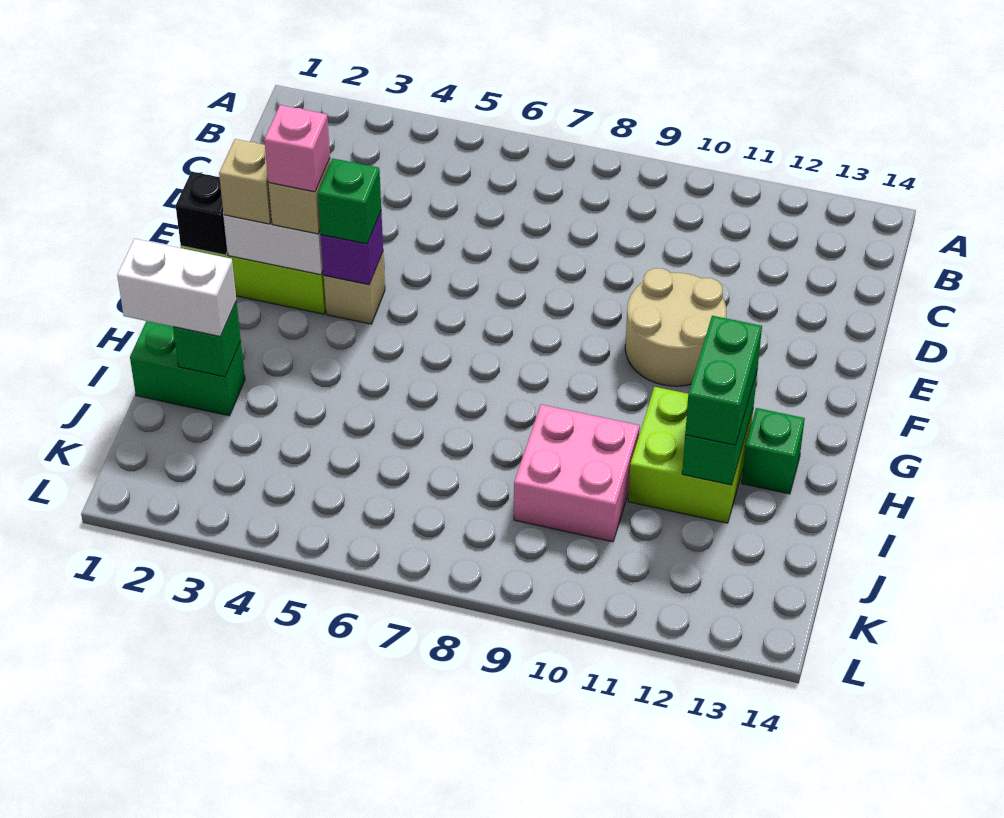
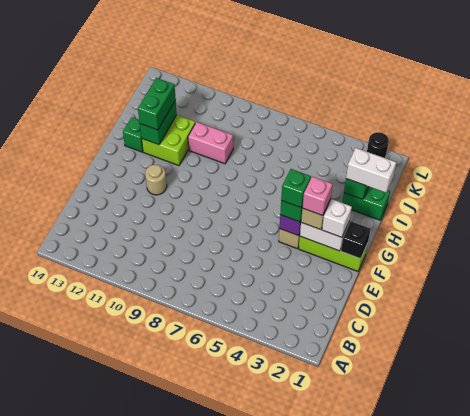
tan round brick E10:F11 level 1 -> tan round brick F11 level 1
tan brick F2 level 3 -> white brick F2 level 3
none -> green brick F4 level 4
pink brick I9:J10 level 1 -> pink brick I9:I10 level 1
none -> black round brick L2 level 1

